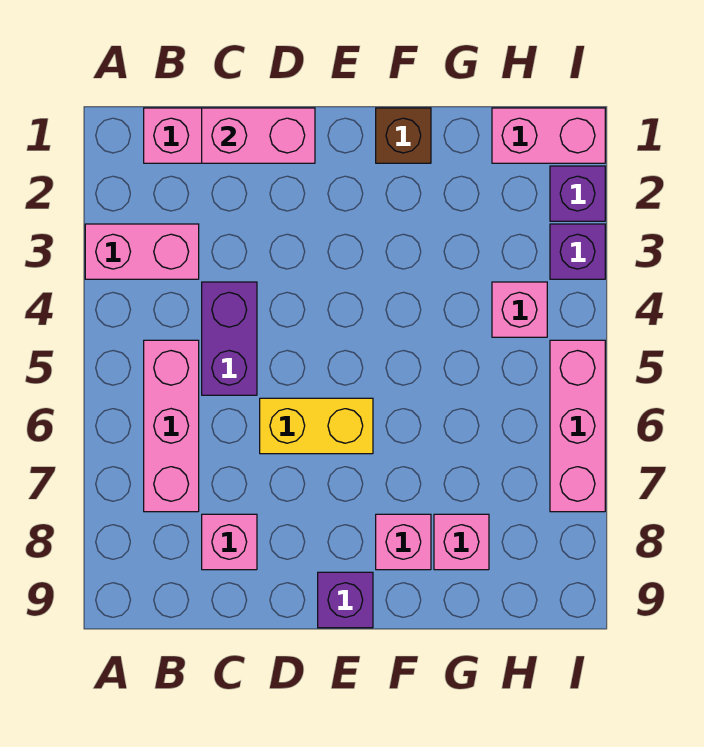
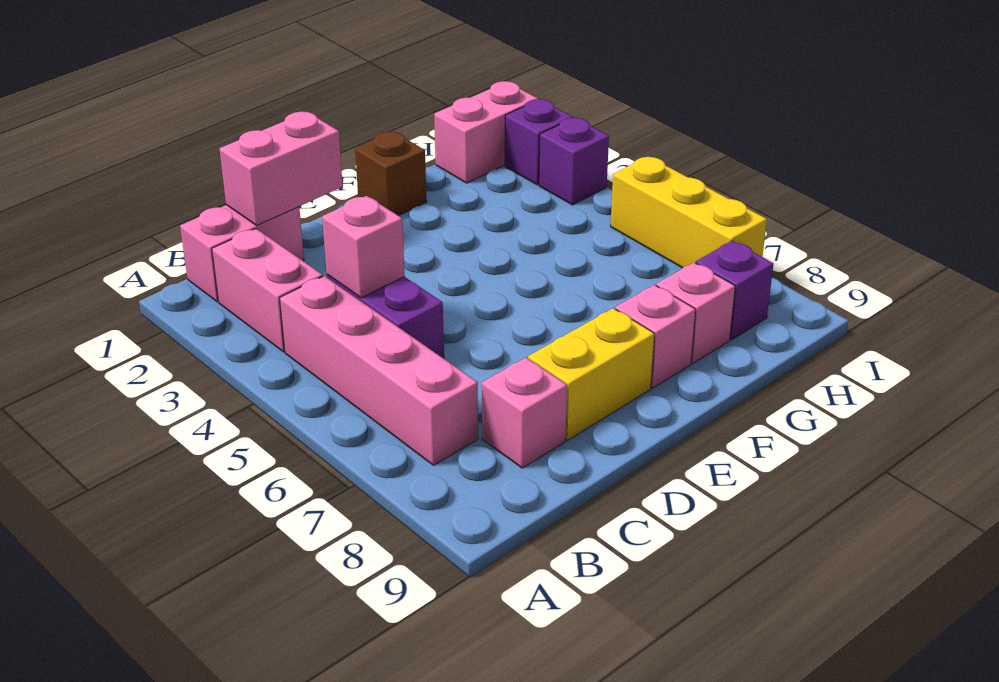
pink brick A3:B3 level 1 -> pink brick B2:B3 level 1
pink brick B5:B7 level 1 -> pink brick B4:B7 level 1
yellow brick D6:E6 level 1 -> yellow brick D8:E8 level 1
purple brick E9 level 1 -> purple brick H8 level 1
pink brick H4 level 1 -> pink brick C4 level 2
pink brick I5:I7 level 1 -> yellow brick I5:I7 level 1

